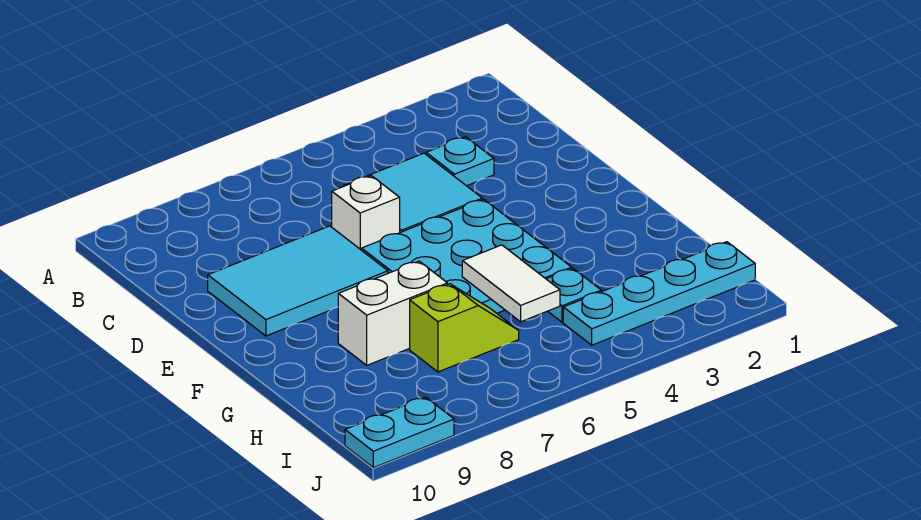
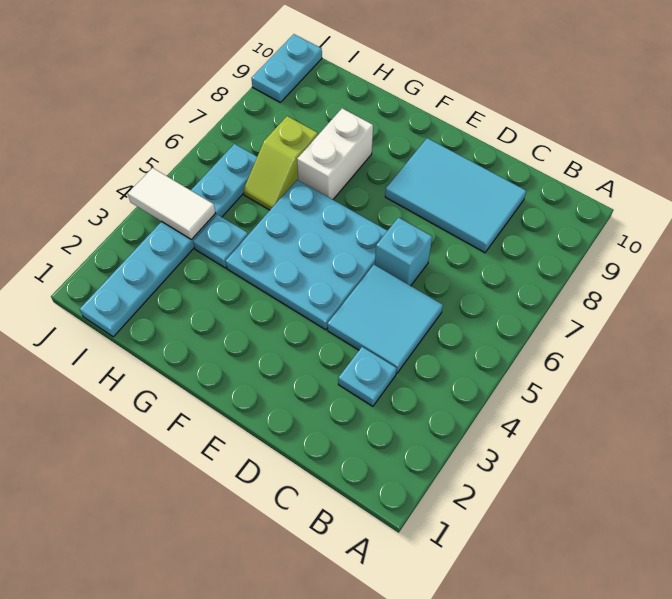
white brick D6 level 1 -> cyan brick D6 level 1
cyan tile D7:E9 level 1 -> cyan tile C8:E9 level 1
white tile G5:H5 level 2 -> white tile I4:J4 level 2
cyan plate I1:I4 level 1 -> cyan plate I1:I6 level 1

